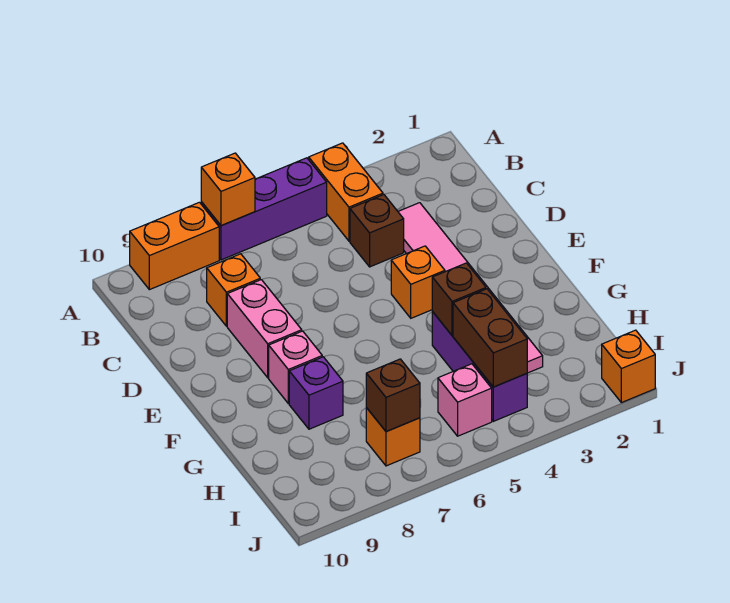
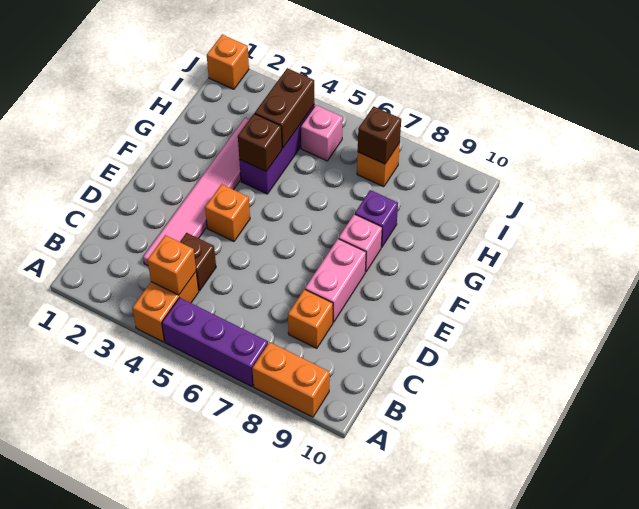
orange brick A7 level 2 -> orange brick B4 level 2

